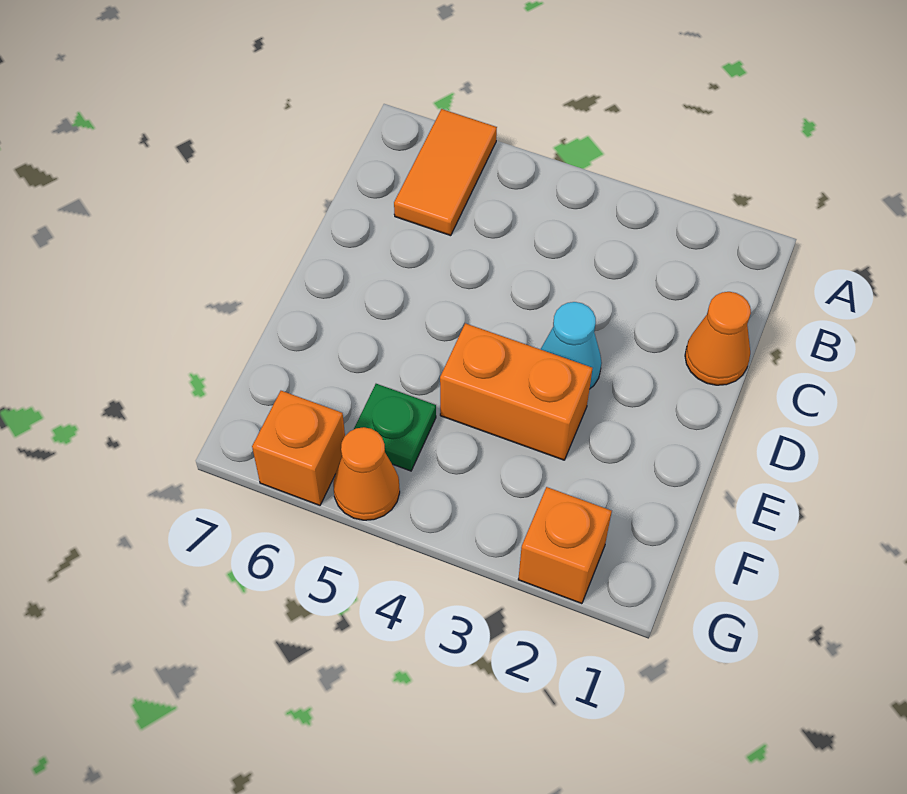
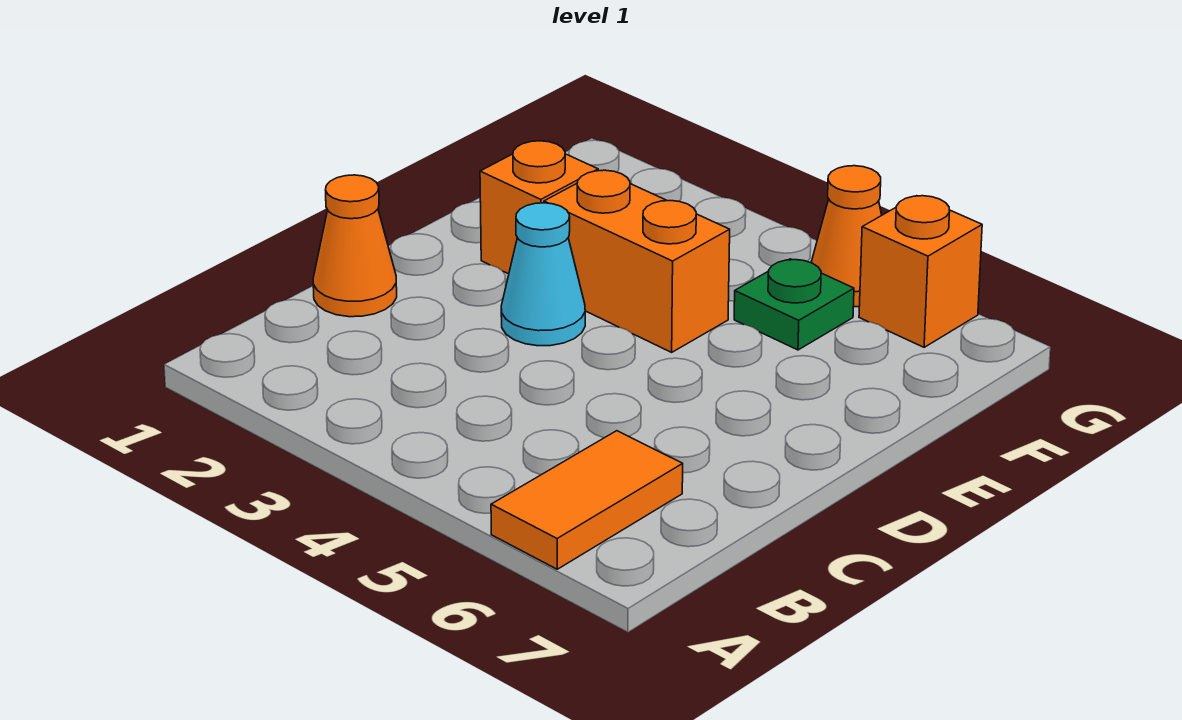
orange brick G2 level 1 -> orange brick E2 level 1

